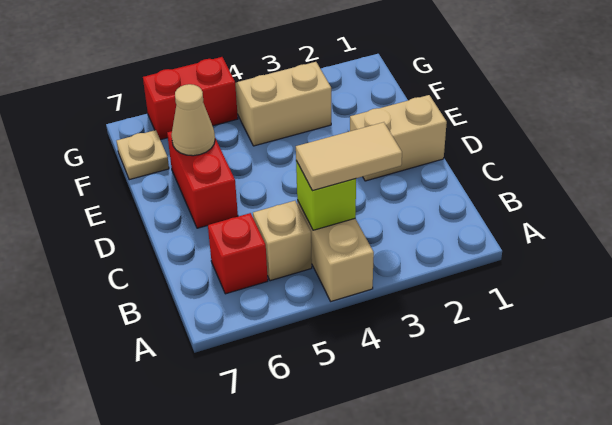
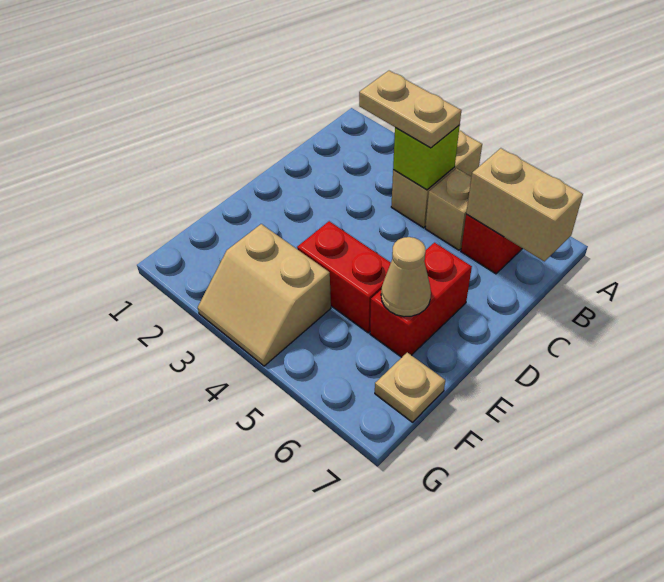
tan tile B3:B4 level 3 -> tan plate B3:B4 level 3
tan brick D1:D2 level 1 -> tan brick B6:B7 level 2
red brick G5:G6 level 1 -> red brick E4:E5 level 1

